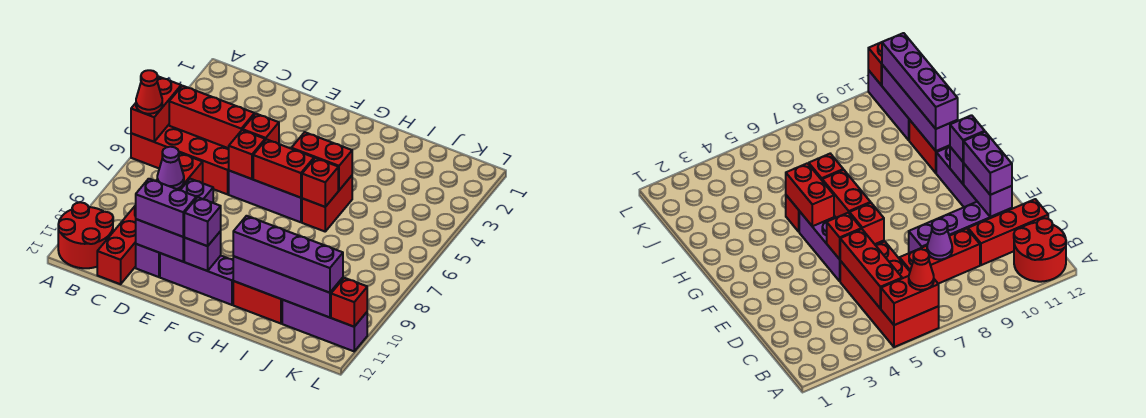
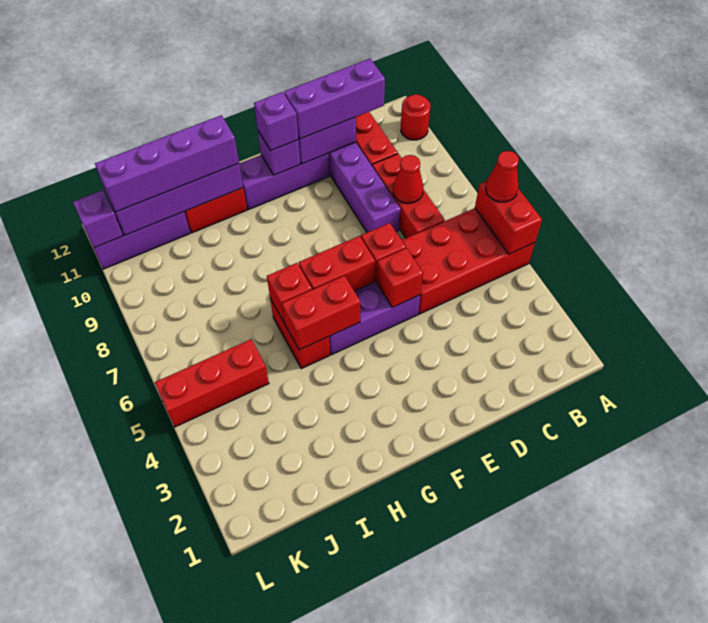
red round brick A11:B12 level 1 -> red round brick A11 level 1
red brick B5:D5 level 2 -> red brick J5:L5 level 1
purple cone C8 level 2 -> red cone C8 level 2
purple brick D11:E11 level 3 -> purple brick C11:E11 level 3
red brick L11 level 2 -> purple brick L11 level 2

